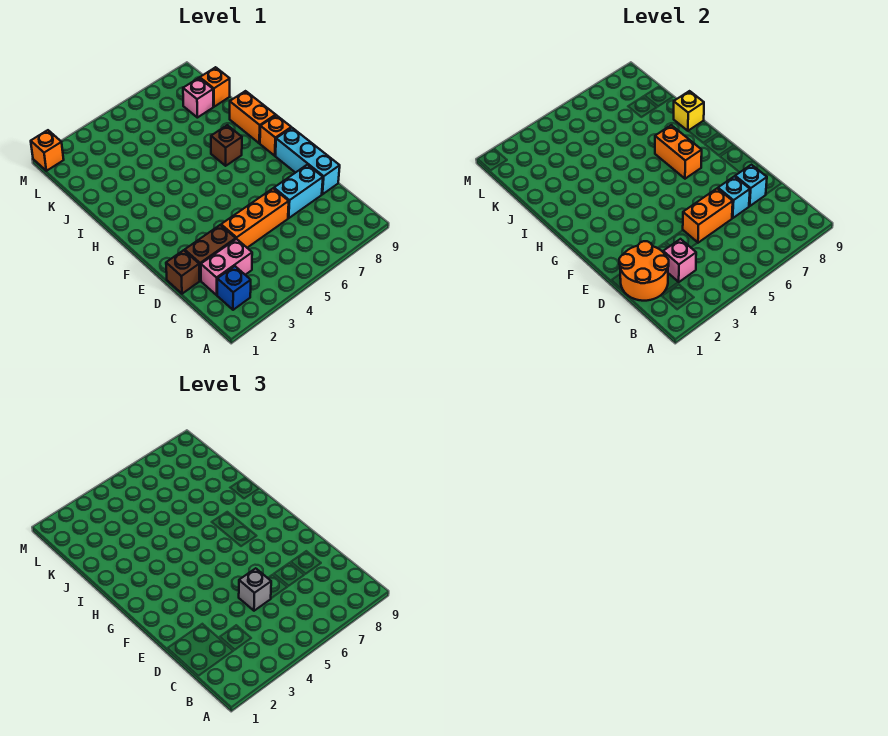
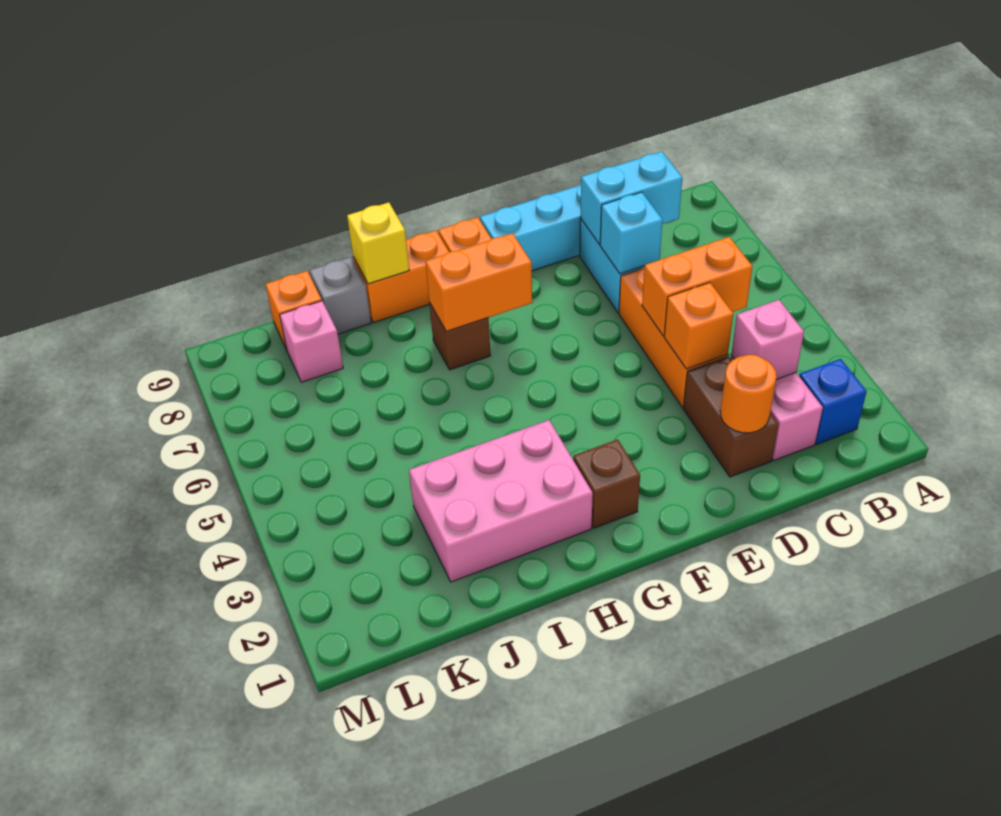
orange round brick C1:D2 level 2 -> orange round brick D2 level 2
brown brick D1 level 1 -> brown brick G2 level 1
orange brick D5:D6 level 2 -> orange brick C5:D5 level 2
grey brick D5 level 3 -> grey brick J9 level 1
cyan brick D8 level 2 -> cyan brick C8:D8 level 2
none -> pink brick H2:J3 level 1
orange brick M1 level 1 -> orange brick D4 level 2

